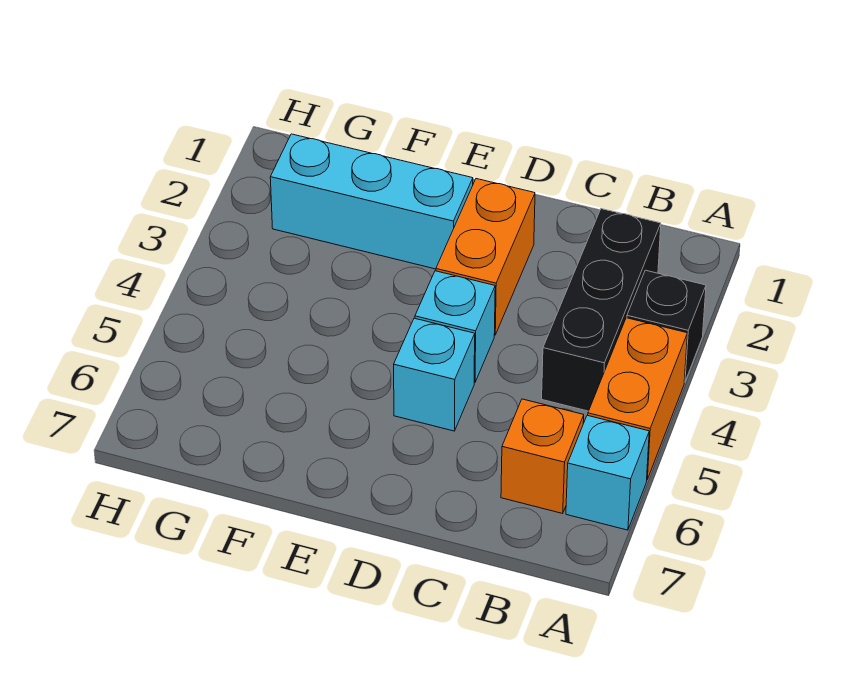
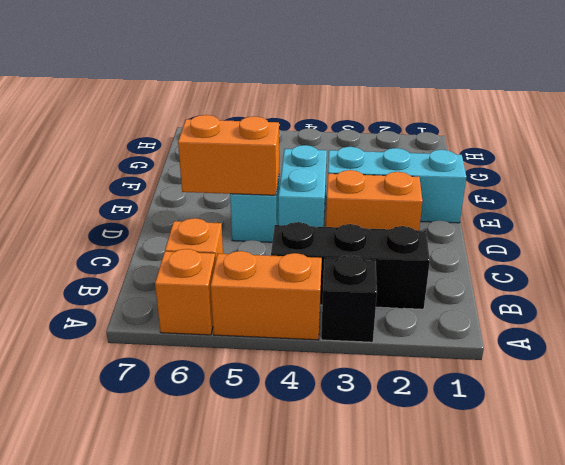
cyan brick A6 level 1 -> orange brick A6 level 1
cyan brick D4 level 1 -> cyan brick D4:E4 level 1
none -> orange brick D5:D6 level 2
cyan brick E2:G2 level 1 -> cyan brick E1:E3 level 1

